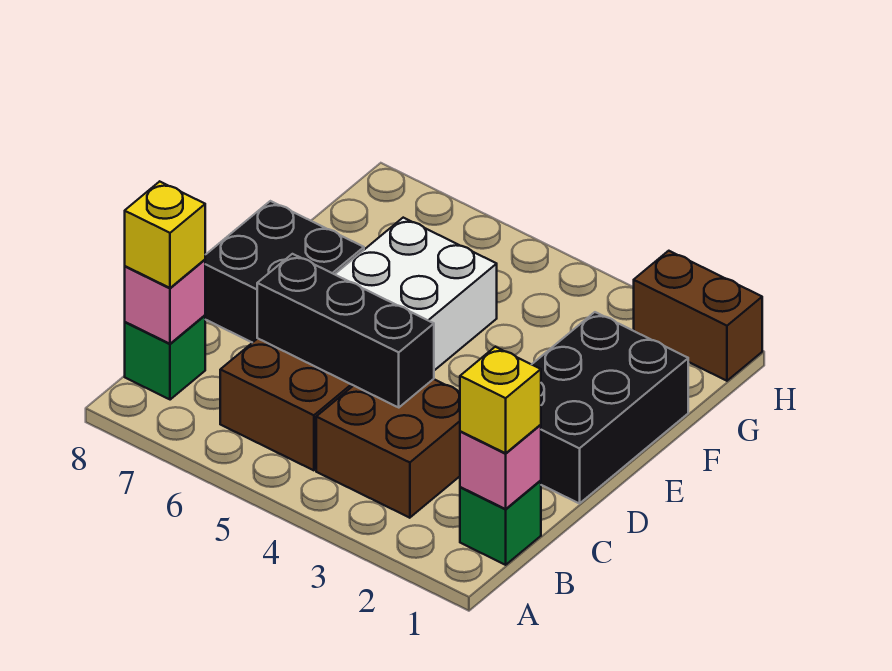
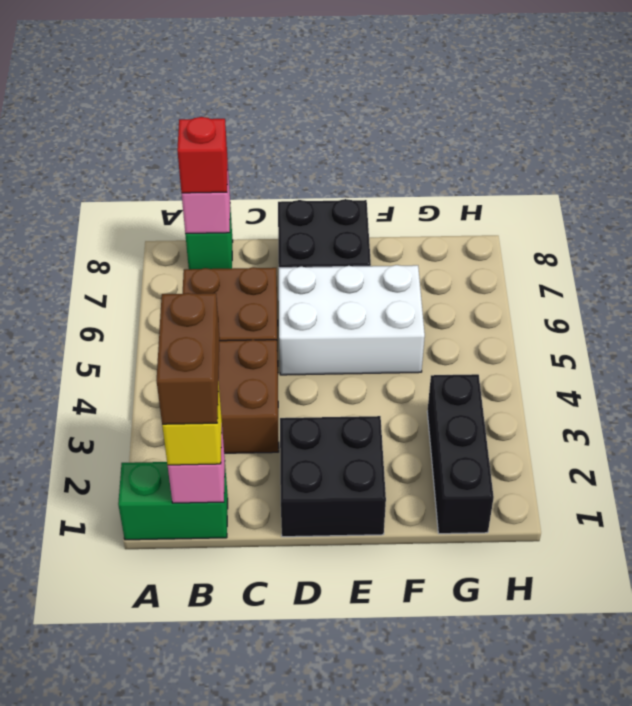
green brick B1 level 1 -> green brick A1:B1 level 1
yellow brick B8 level 3 -> red brick B8 level 3
black brick C4:C6 level 2 -> black brick G1:G3 level 1
black brick D1:F2 level 1 -> black brick D1:E2 level 1
brown brick H1:H2 level 1 -> brown brick B1:B2 level 4

